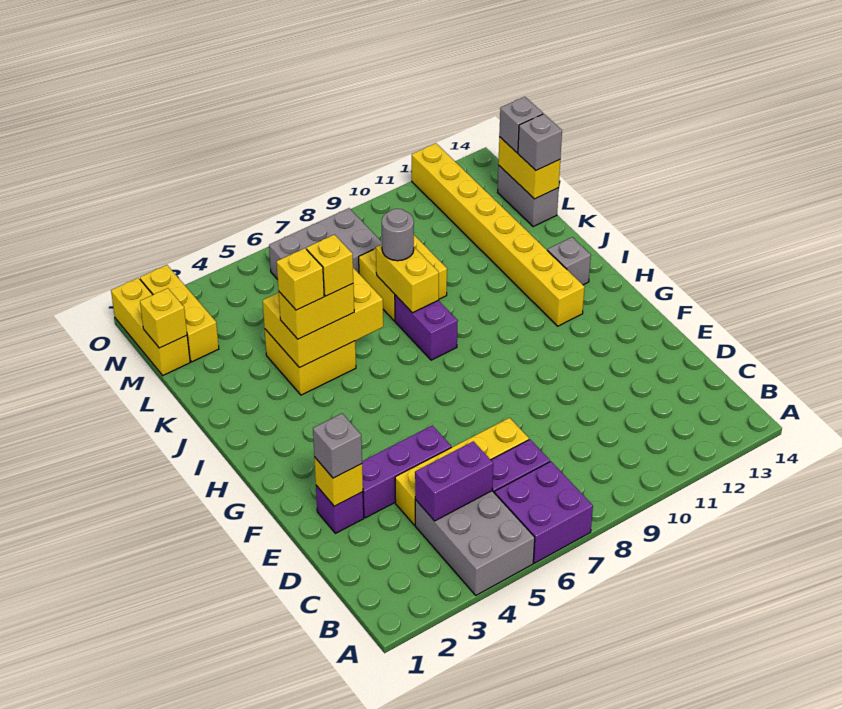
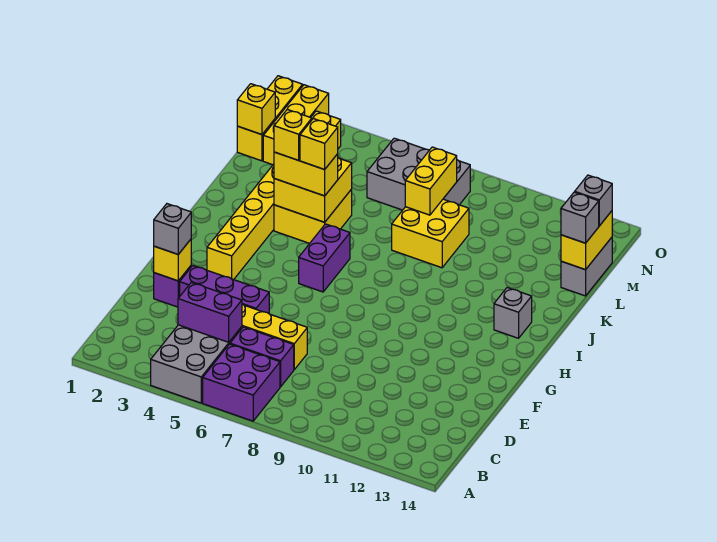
yellow brick H12:O12 level 1 -> yellow brick G3:N3 level 1
purple brick I8:J8 level 1 -> purple brick H6:I6 level 1
yellow brick J4:K6 level 2 -> yellow brick J4:K5 level 2
yellow brick J8:K8 level 2 -> yellow brick L8:M8 level 2
grey round brick K8 level 3 -> none

